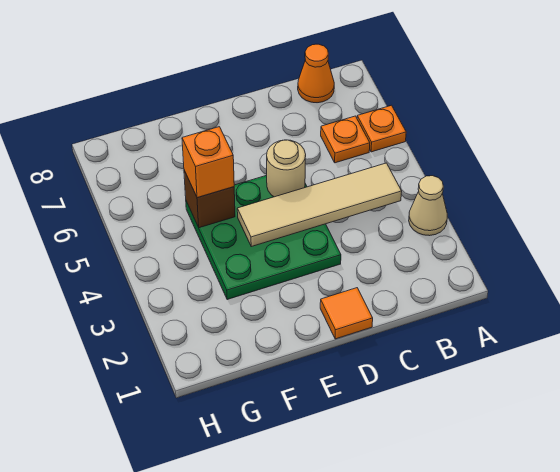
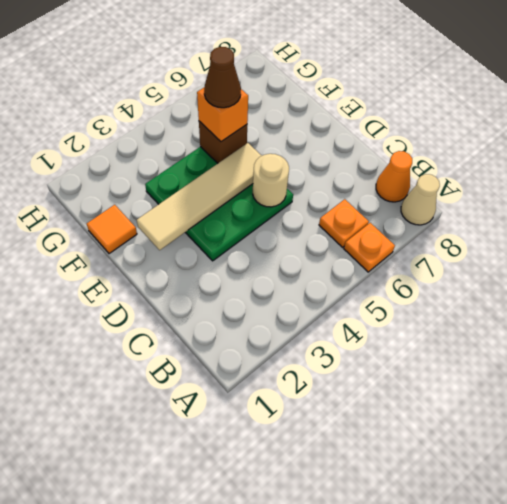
tan cone A3 level 1 -> tan cone A8 level 1
tan tile B4:E4 level 2 -> tan tile E2:E5 level 2
orange tile D1 level 1 -> orange tile F1 level 1
none -> brown cone F5 level 4

